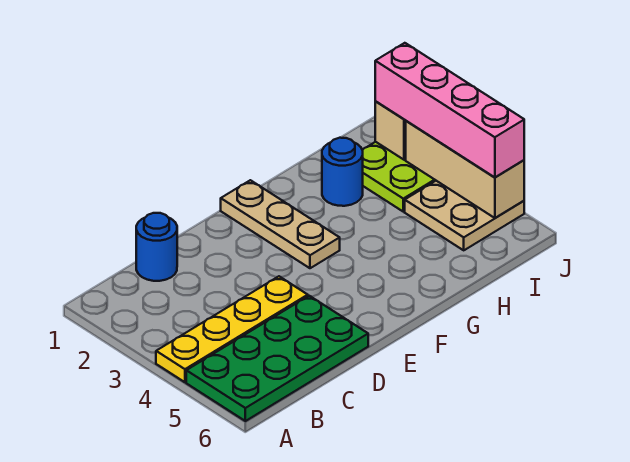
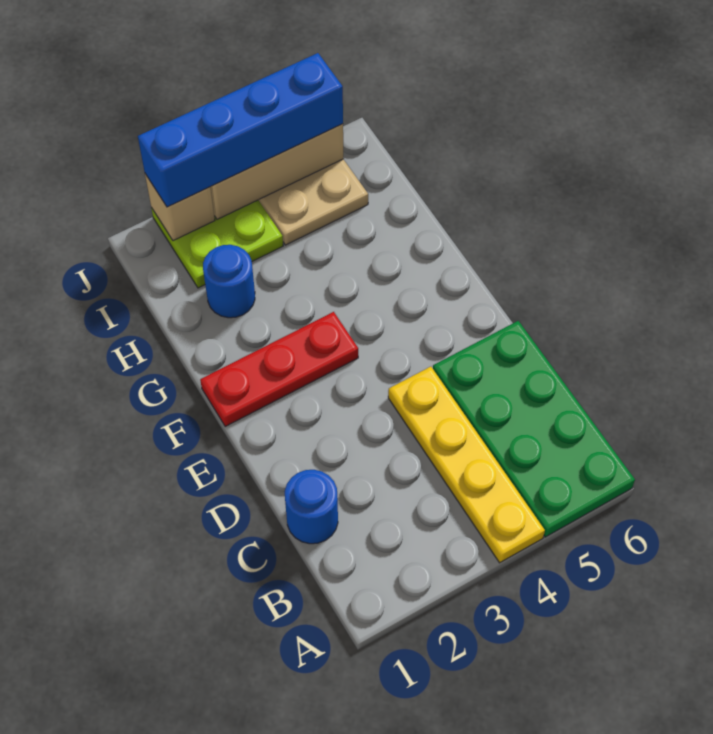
tan plate F1:F3 level 1 -> red plate F1:F3 level 1
pink brick J2:J5 level 3 -> blue brick J2:J5 level 3

